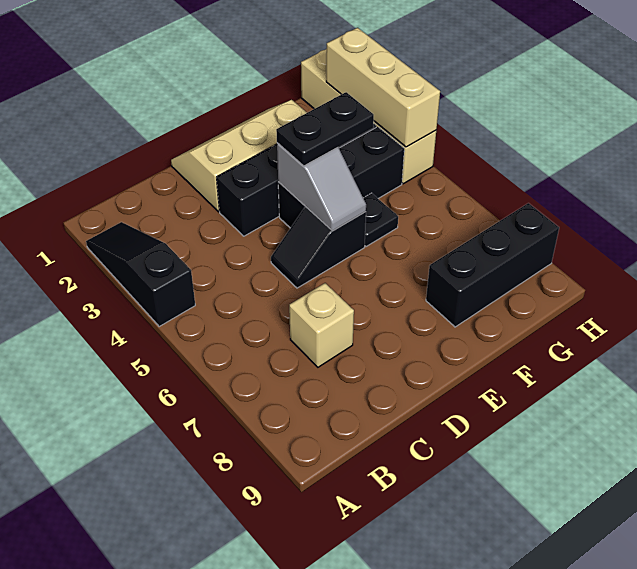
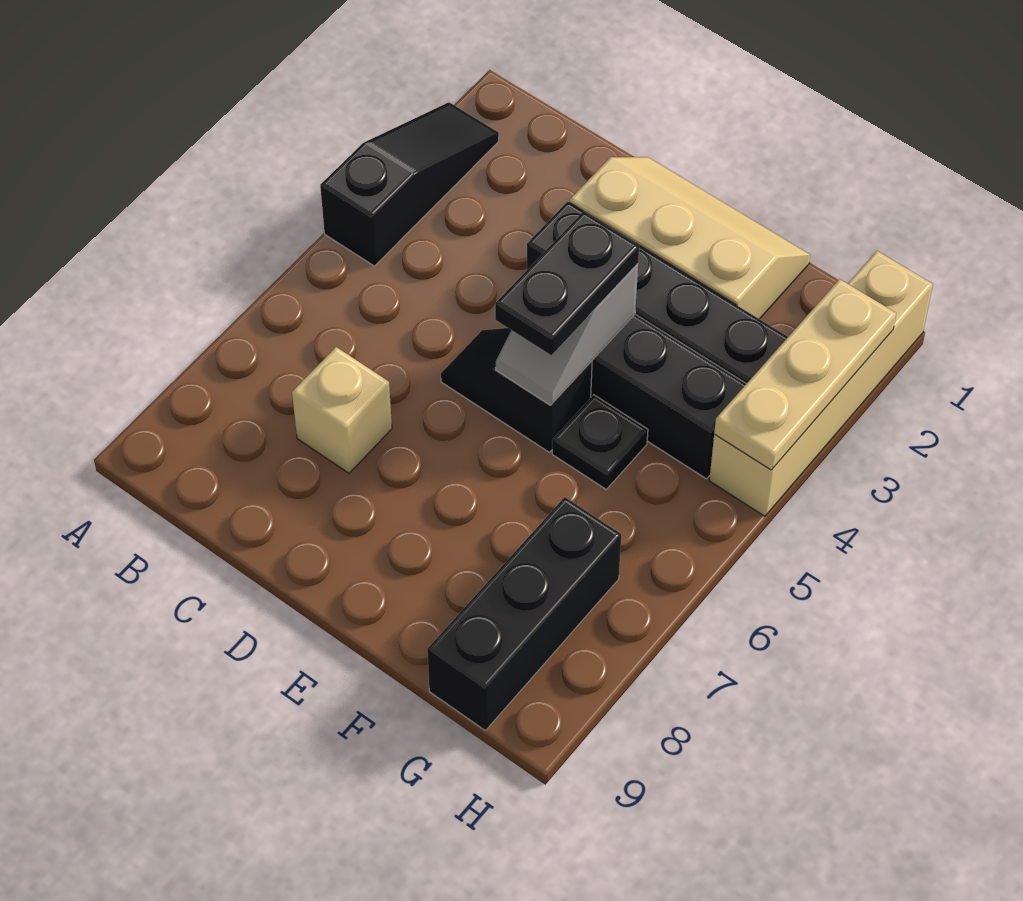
black plate E4:F4 level 3 -> black plate E4:E5 level 3
black brick F8:H8 level 1 -> black brick G7:G9 level 1
tan brick H2:H4 level 2 -> tan plate H2:H4 level 2

